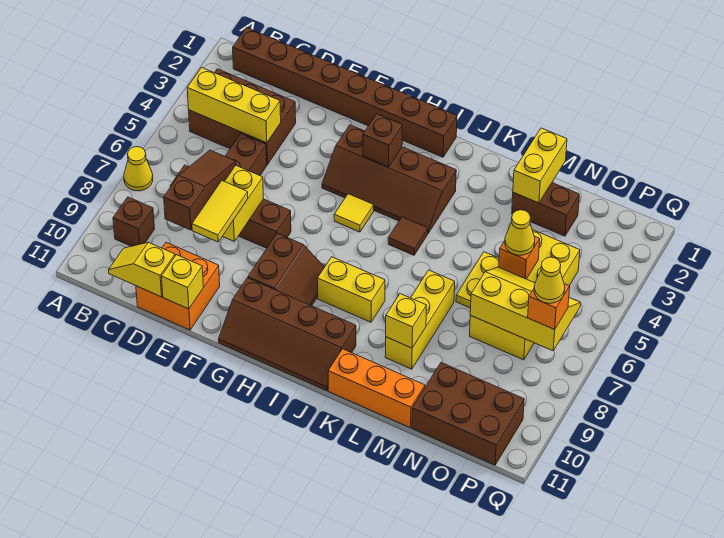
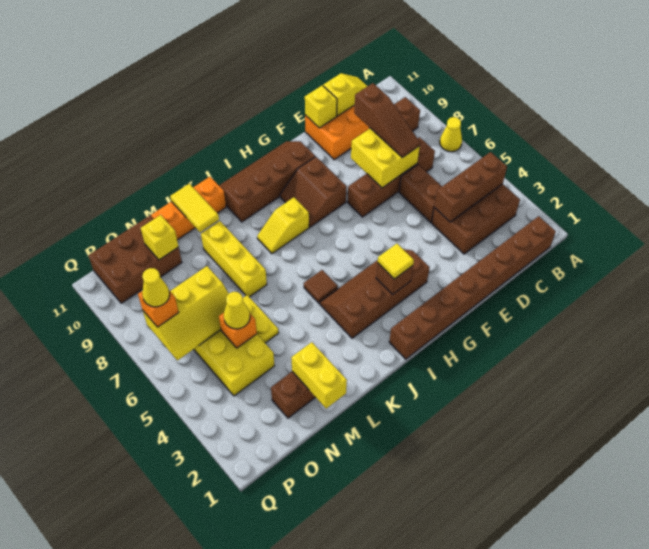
yellow brick B4:D4 level 2 -> brown brick B4:D4 level 2
yellow tile E8:E9 level 3 -> yellow tile L10:L11 level 2
yellow tile H5 level 1 -> yellow tile H3 level 3
yellow brick I8:J8 level 1 -> yellow slope I8:J8 level 1 top I
yellow brick L9 level 2 -> yellow brick N10 level 2

